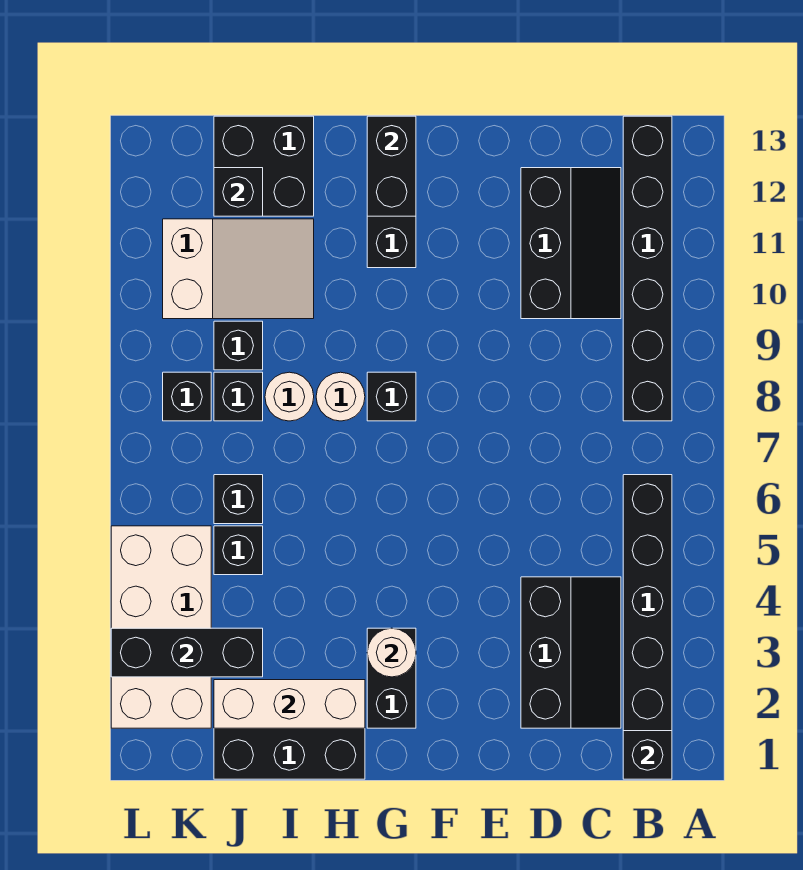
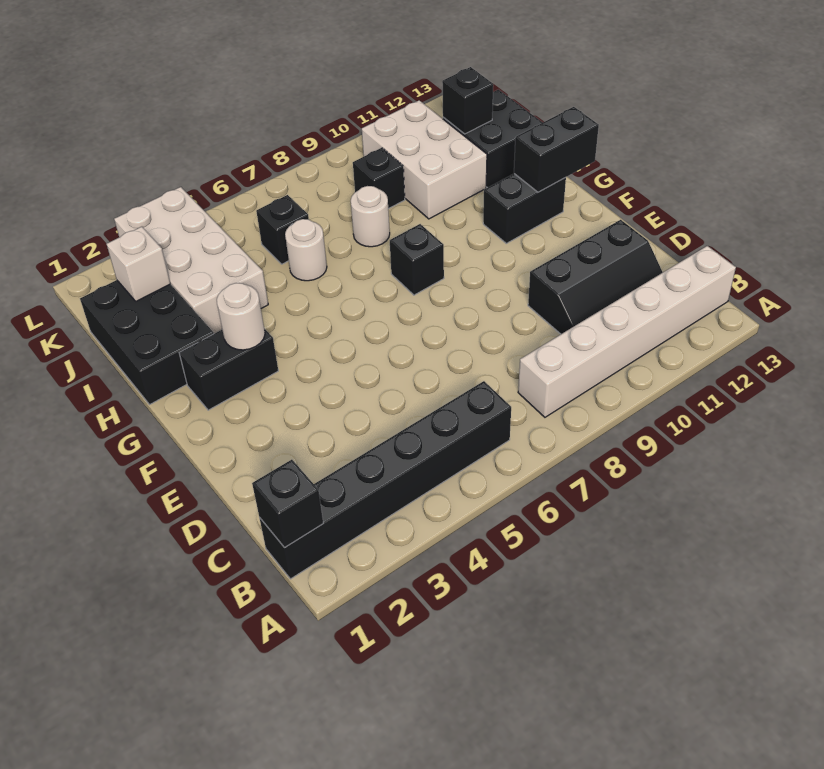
black brick B8:B13 level 1 -> white brick B8:B13 level 1
black slope C2:D4 level 1 top D -> none
white brick H2:J2 level 2 -> white brick J2 level 2
white round brick H8 level 1 -> white round brick I6 level 1
white slope I10:K11 level 1 top K -> white brick I10:K11 level 1
black brick J3:L3 level 2 -> none
black brick J5 level 1 -> none
black brick J8 level 1 -> none
white brick K2:L5 level 1 -> white brick I3:L4 level 1
black brick K8 level 1 -> none

